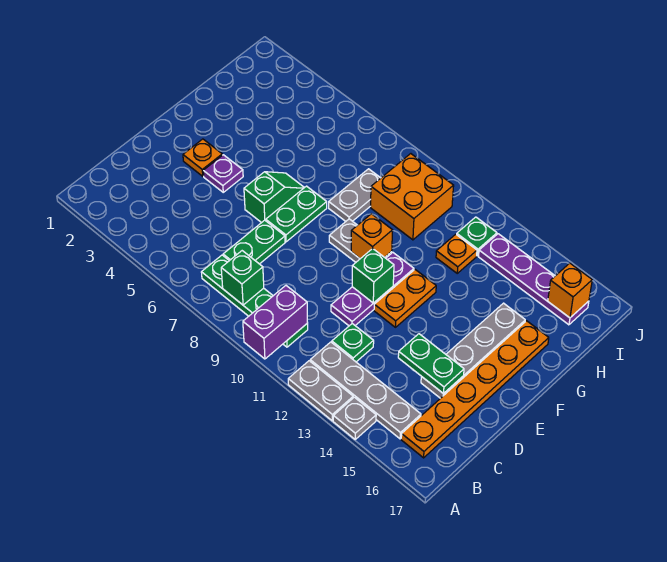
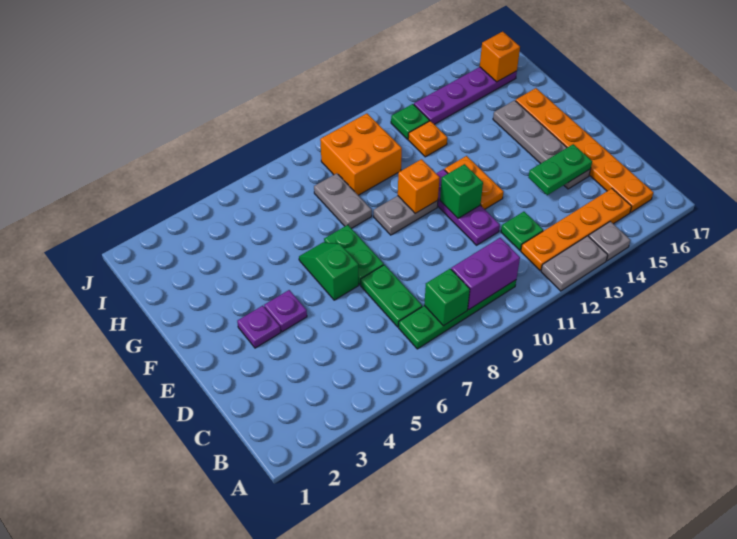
purple brick A10:B10 level 2 -> purple brick B9:B10 level 2
grey plate B12:B15 level 1 -> orange plate B12:B15 level 1
orange plate E3 level 1 -> purple plate E3 level 1

